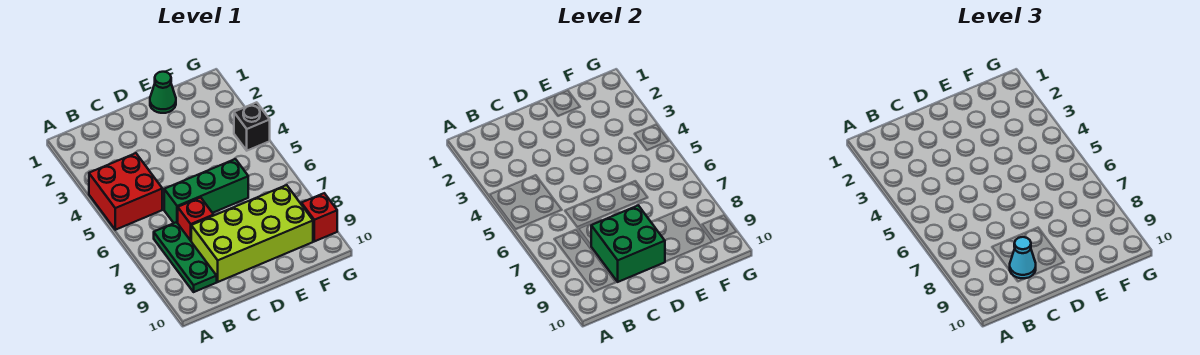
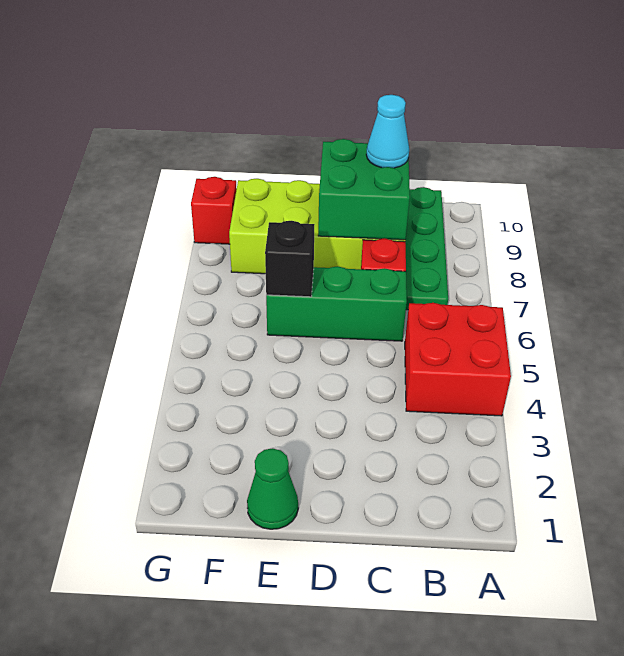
green plate B7:B9 level 1 -> green plate B7:B10 level 1
black brick G4 level 1 -> black brick E6 level 2

